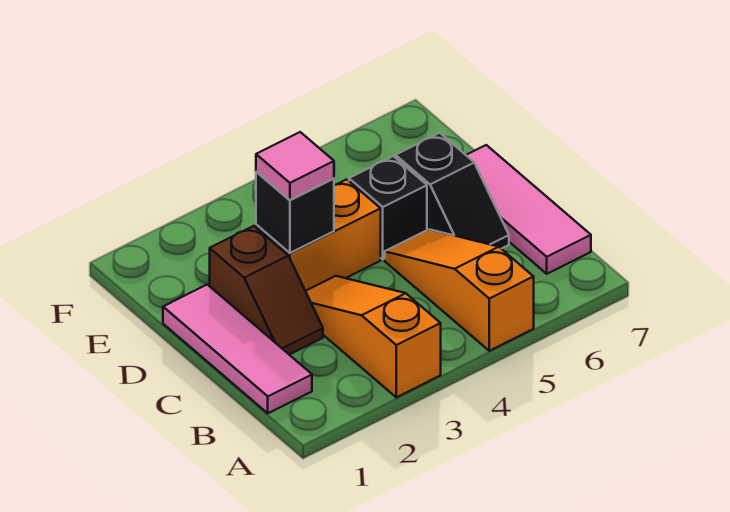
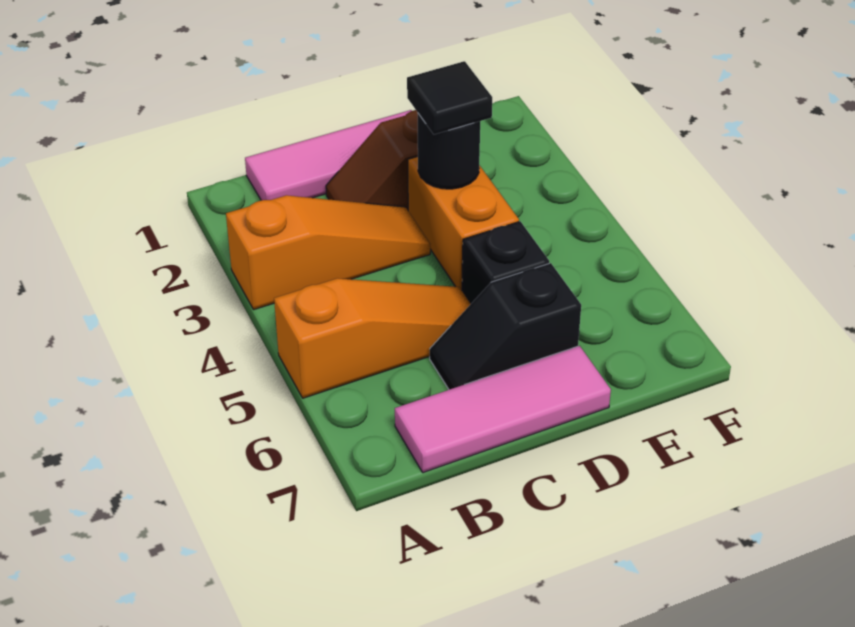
black brick D3 level 2 -> black round brick D3 level 2
pink tile D3 level 3 -> black tile D3 level 3

